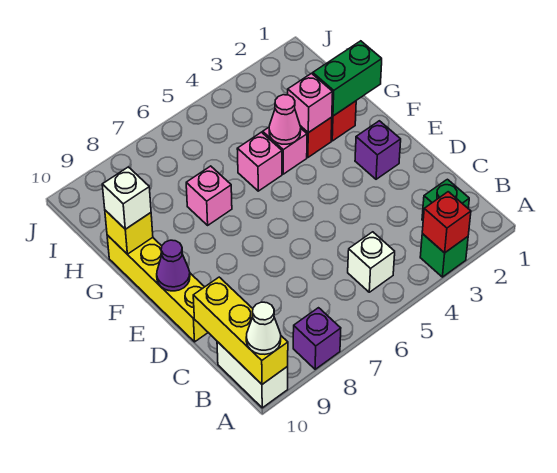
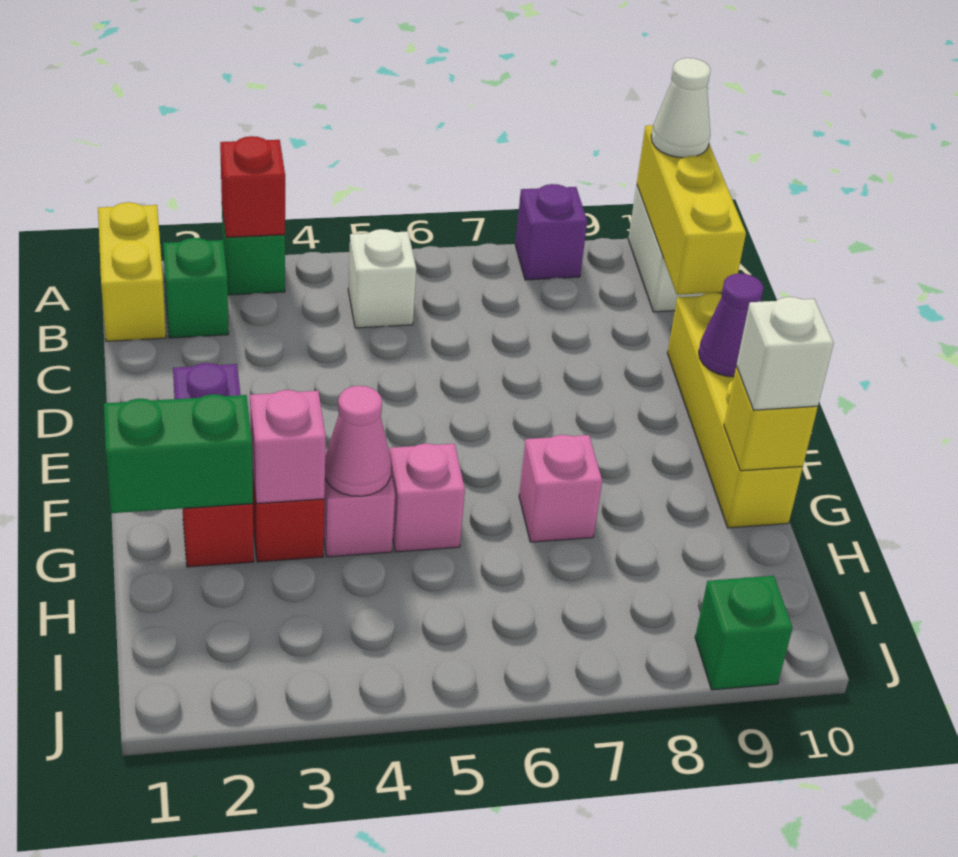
none -> yellow brick A1:B1 level 1
none -> green brick J9 level 1

